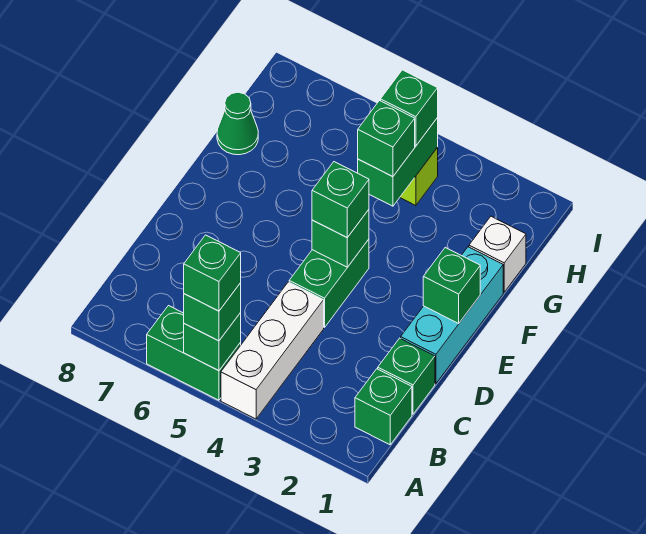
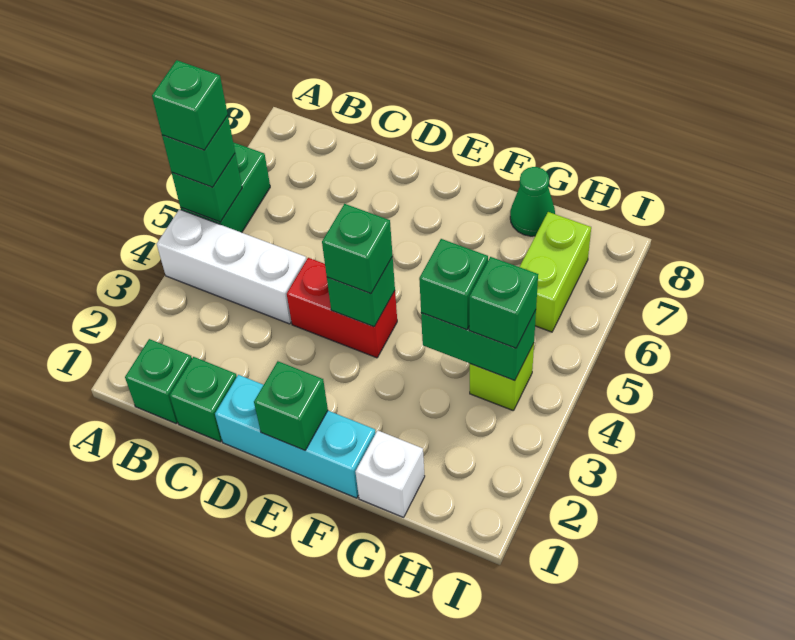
green brick D4:E4 level 1 -> red brick D4:E4 level 1
none -> lime brick H6:H7 level 1

